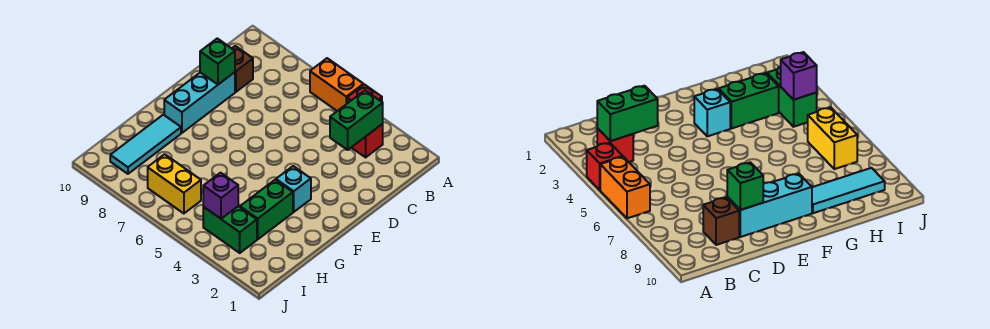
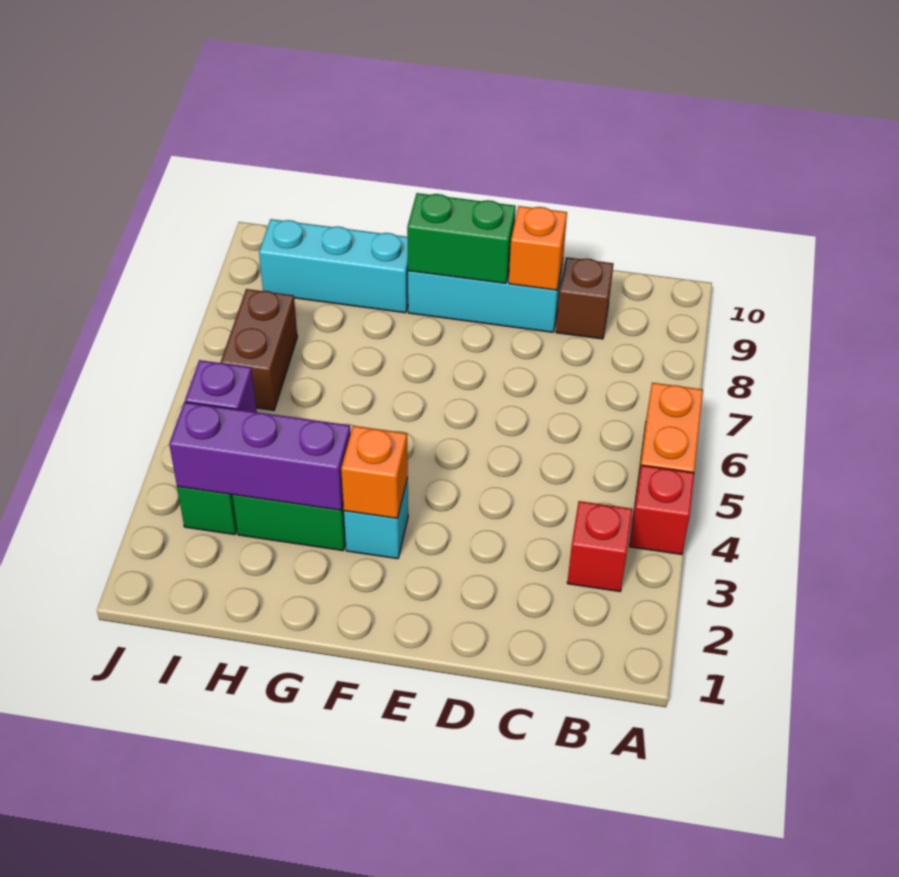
green brick B3:C3 level 2 -> green brick E9:F9 level 2
green brick D9 level 2 -> orange brick D9 level 2
none -> orange brick F3 level 2
none -> purple brick G3:I3 level 2
cyan tile G9:I9 level 1 -> cyan brick G9:I9 level 1
yellow brick I6:I7 level 1 -> brown brick I6:I7 level 1

